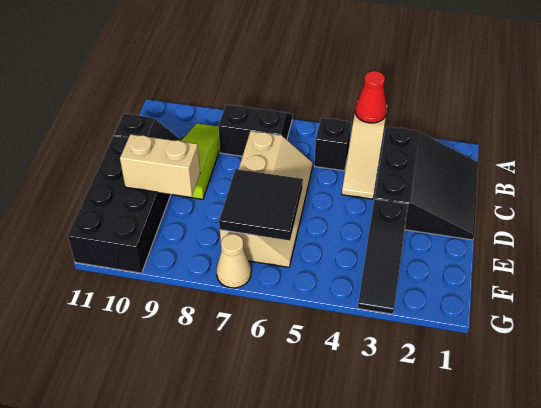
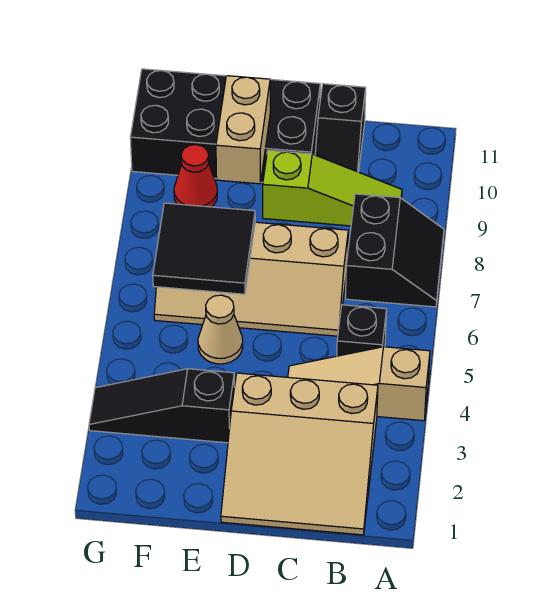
red cone A4 level 2 -> red cone F9 level 1
black slope B1:D3 level 1 top 3 -> tan slope B1:D3 level 1 top 3
tan cone G7 level 1 -> tan cone E5 level 1

